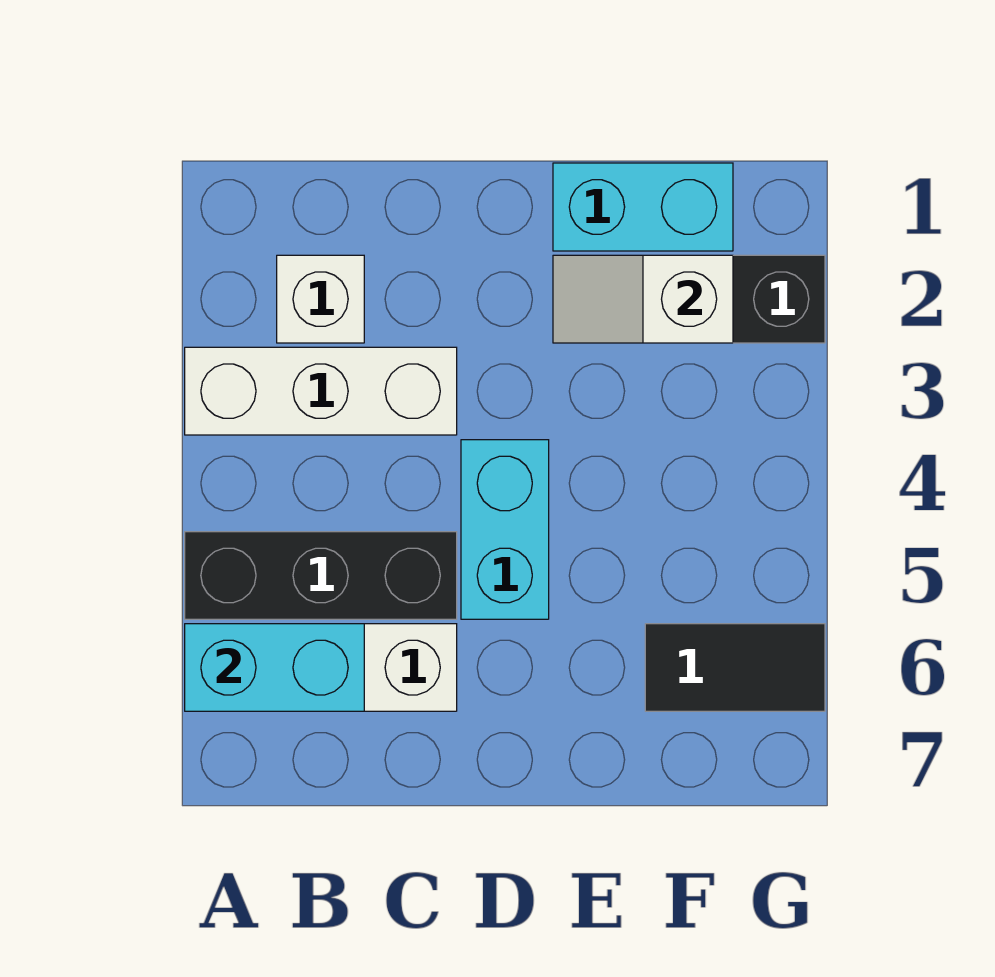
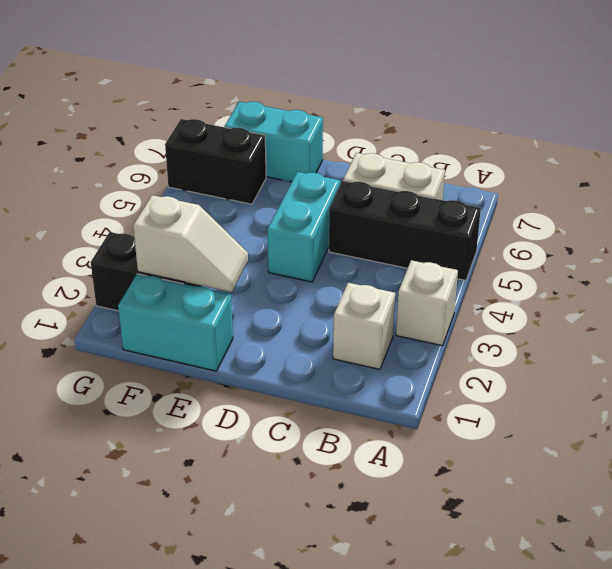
white brick A3:C3 level 1 -> white brick A3 level 1
cyan brick A6:B6 level 2 -> cyan brick E7:F7 level 1
black tile F6:G6 level 1 -> black brick F6:G6 level 1

